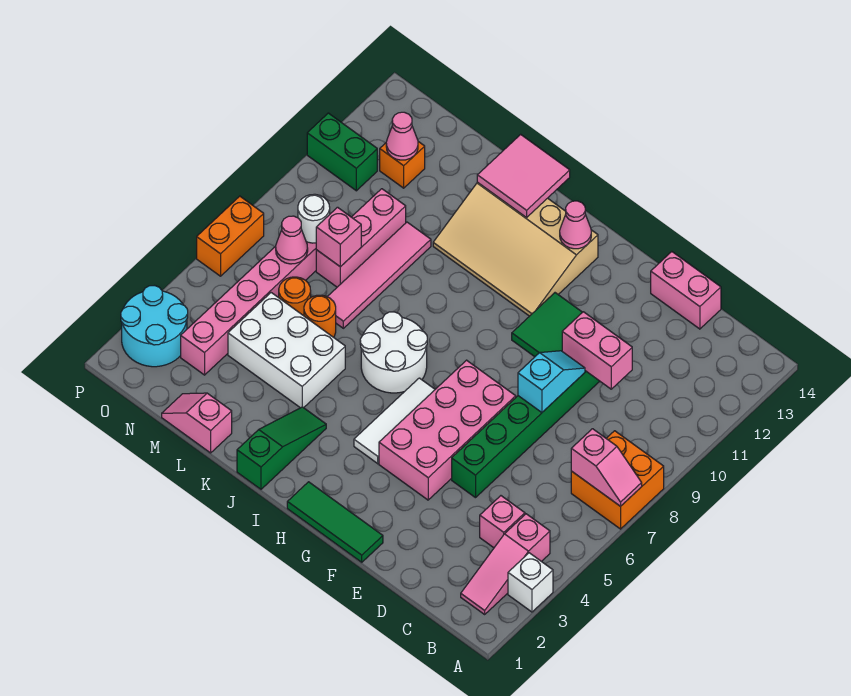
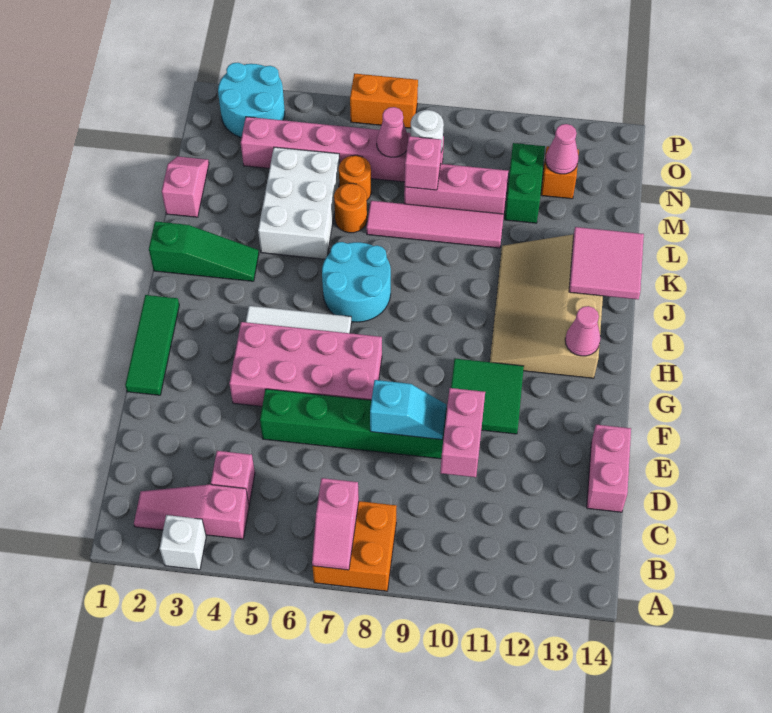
white round brick I6:J7 level 1 -> cyan round brick I6:J7 level 1
green brick O11:P11 level 1 -> green brick M11:N11 level 1

